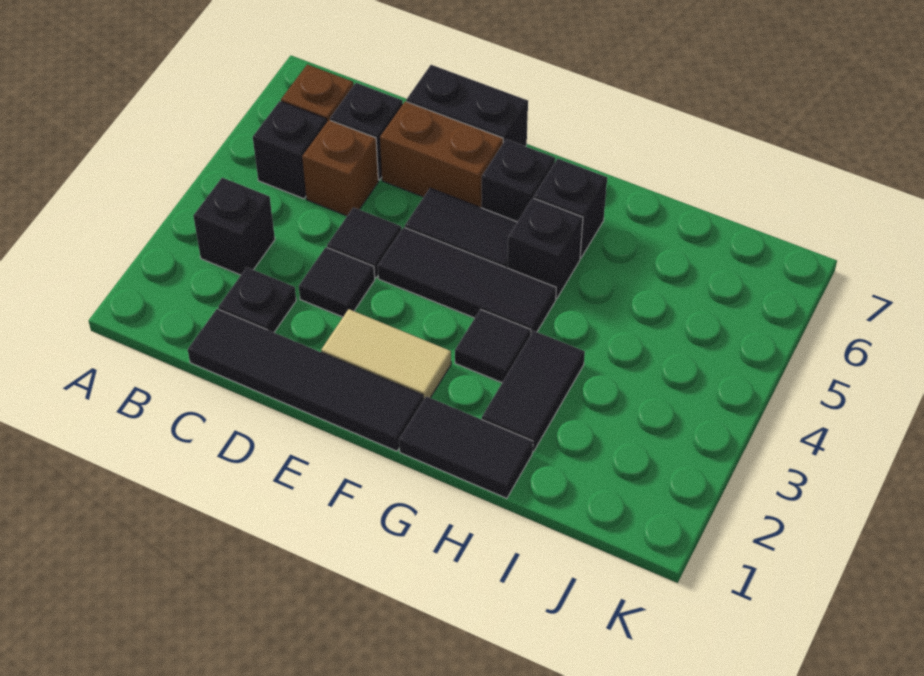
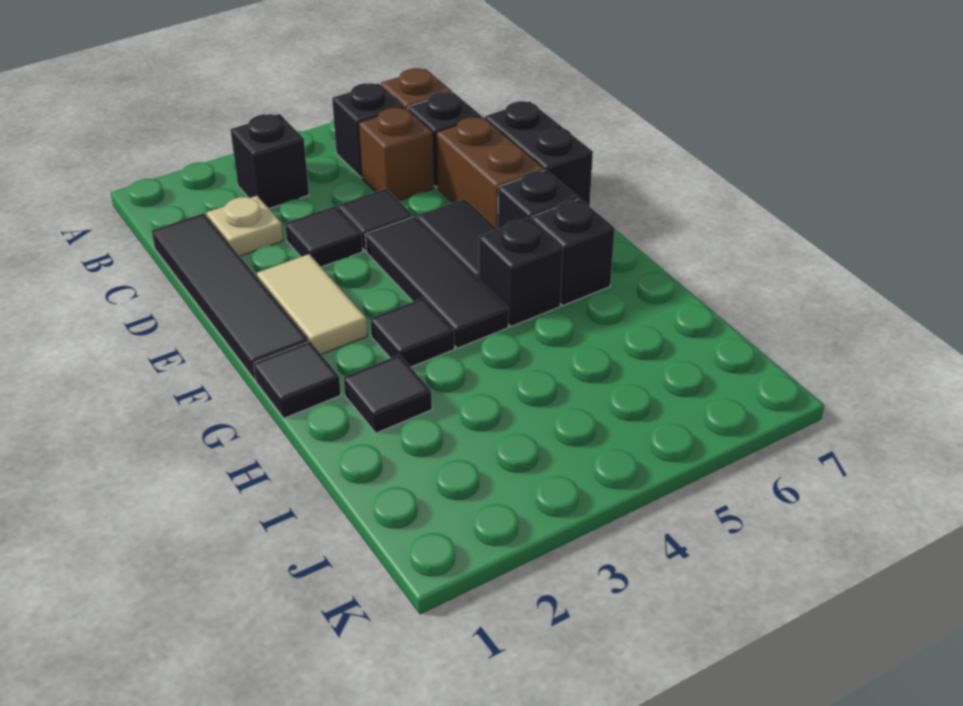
black plate C2 level 1 -> tan plate C2 level 1
black tile G1:H1 level 1 -> black tile G1 level 1
black tile H2:H3 level 1 -> black tile H2 level 1

